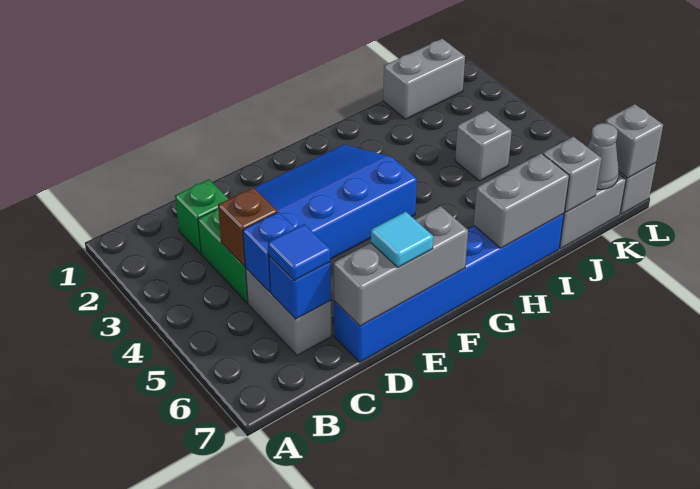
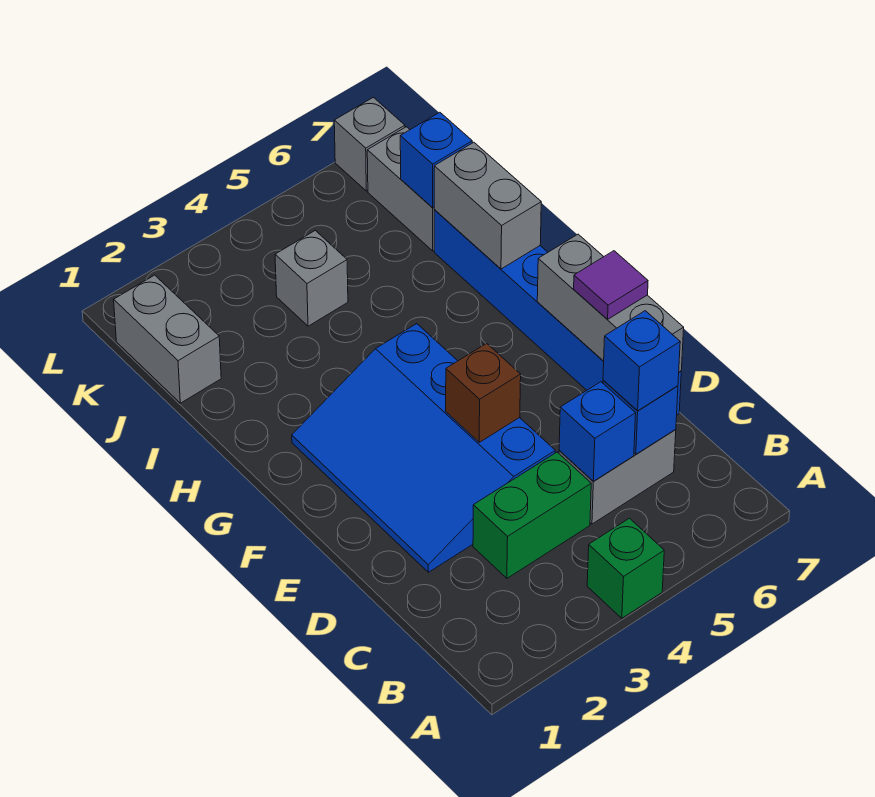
green brick C2 level 1 -> green brick A4 level 1
brown brick C4 level 2 -> brown brick E4 level 2
blue tile C6 level 3 -> blue brick C6 level 3
cyan tile E7 level 3 -> purple tile E7 level 3
grey brick J7 level 2 -> blue brick J7 level 2
grey cone K7 level 2 -> none
grey brick L7 level 2 -> none

